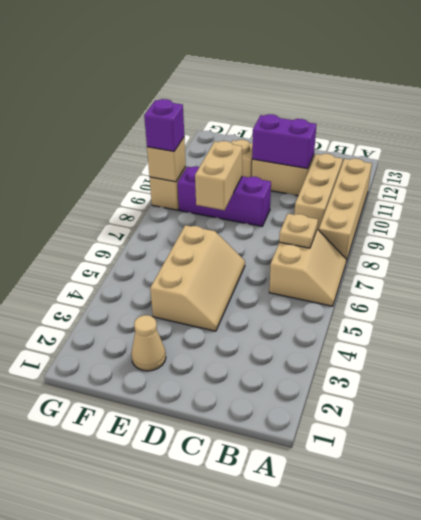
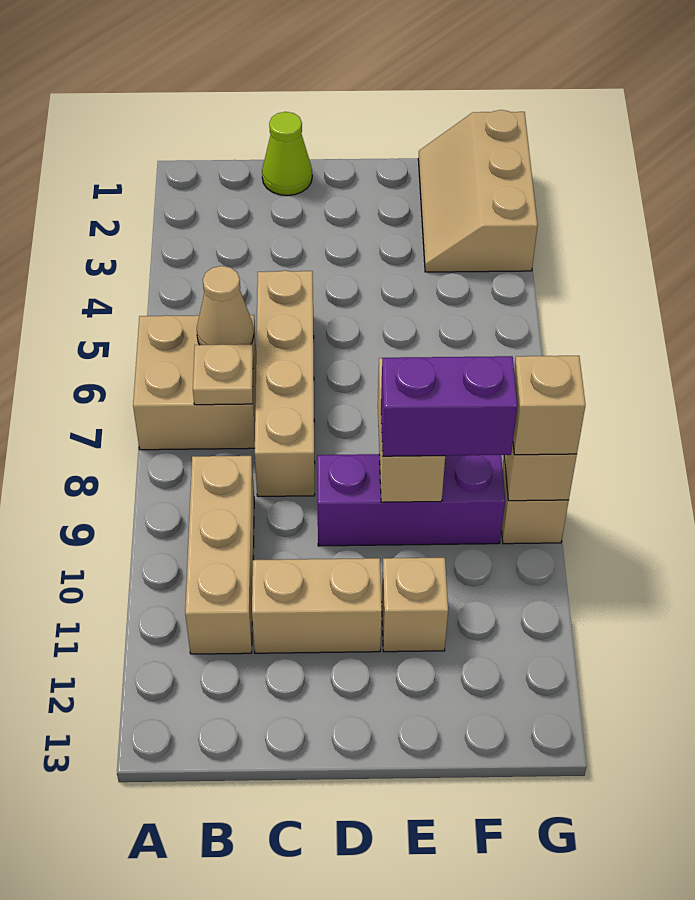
tan slope A6:B7 level 1 top B -> tan brick A6:B7 level 1
tan brick A8:A11 level 1 -> tan brick C5:C8 level 1
none -> lime cone C1 level 1
purple brick C11:D11 level 2 -> purple brick E9:F9 level 3
tan slope D4:E6 level 1 top E -> tan slope F1:G3 level 1 top G
tan cone E2 level 1 -> tan cone B6 level 2
purple brick G9 level 3 -> tan brick G9 level 3

